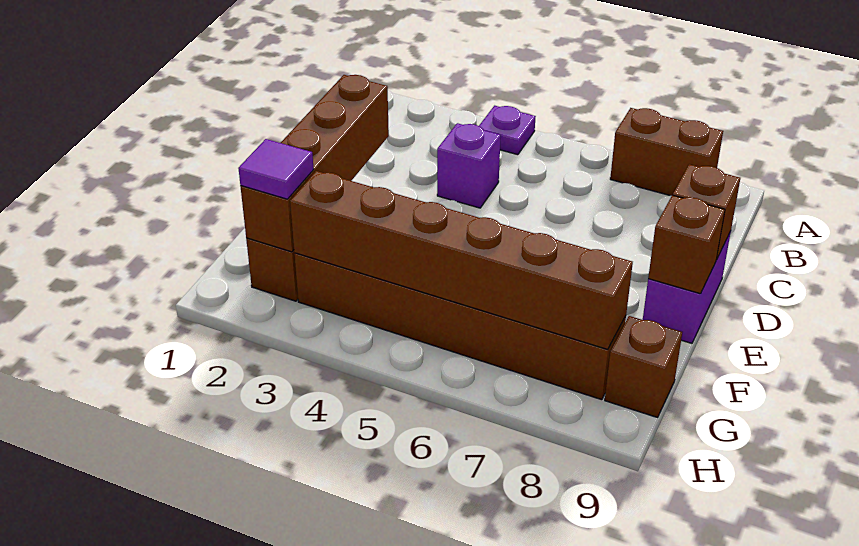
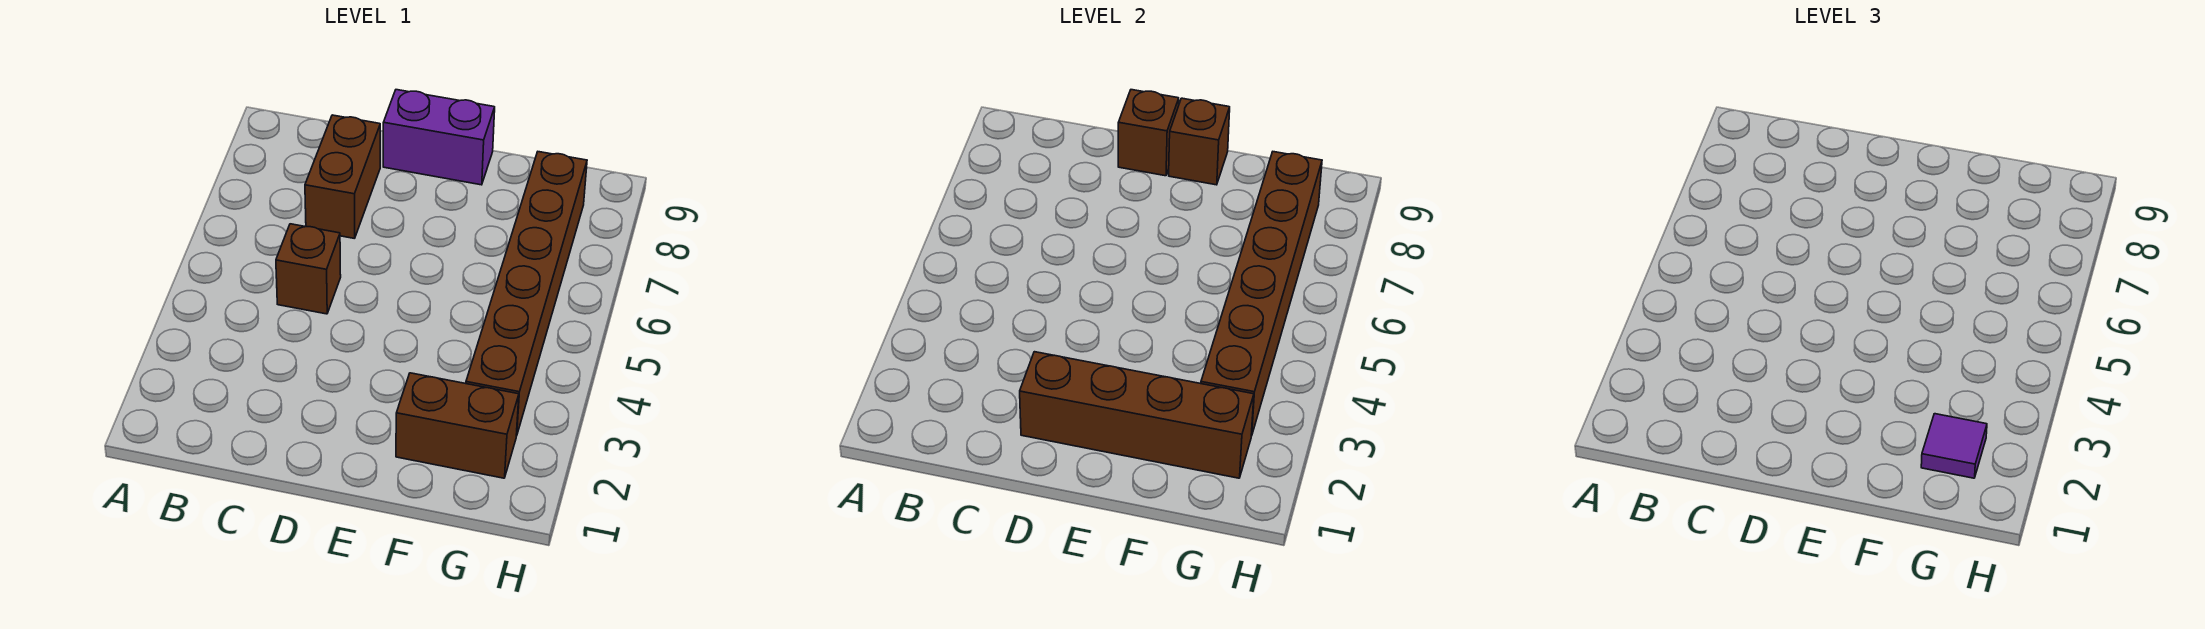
purple plate A4 level 1 -> none
brown brick A7:A8 level 1 -> brown brick C7:C8 level 1
purple brick C4 level 1 -> none
brown brick G9 level 1 -> brown brick C5 level 1

